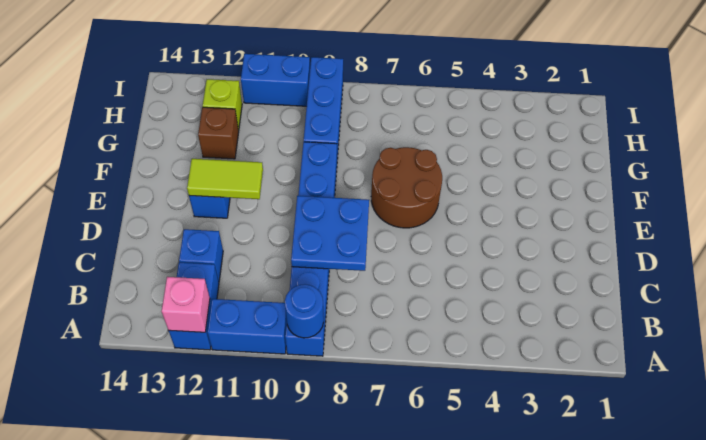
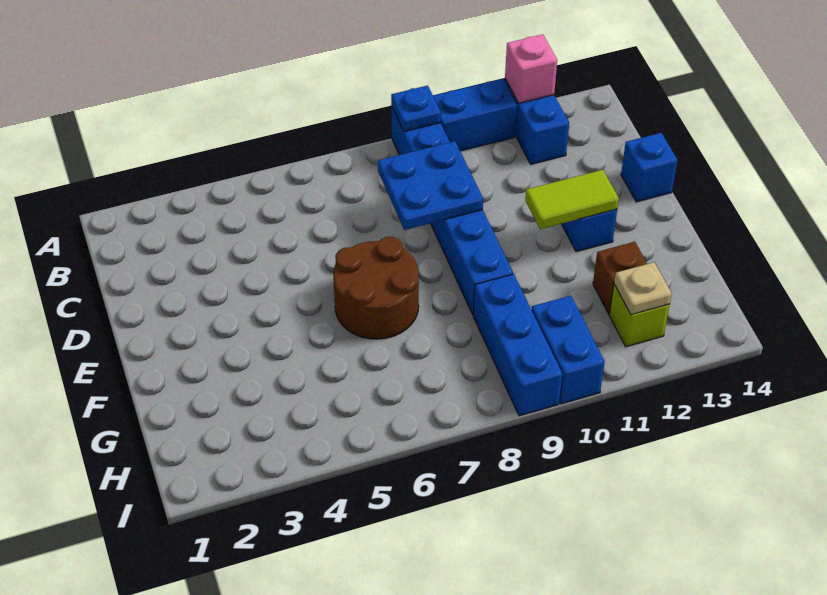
blue round brick A9 level 2 -> blue plate A9 level 2
blue brick C12 level 1 -> blue brick D14 level 1
none -> tan plate H12 level 2
blue brick I10:I11 level 1 -> blue brick H10:I10 level 1

